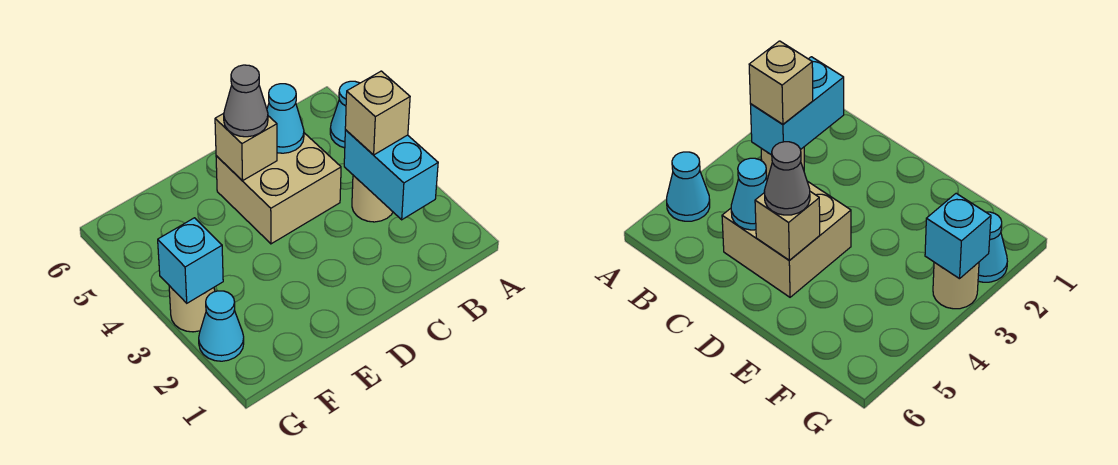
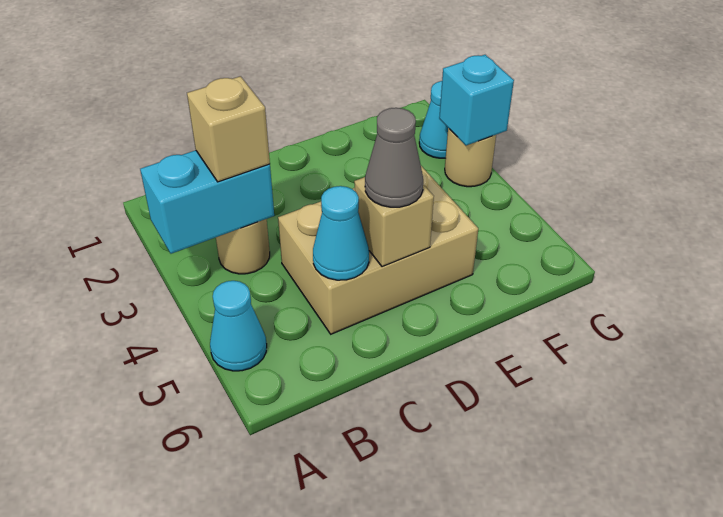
cyan brick B2:B3 level 2 -> cyan brick A3:B3 level 2
tan brick C4:D5 level 1 -> tan brick C4:E5 level 1

